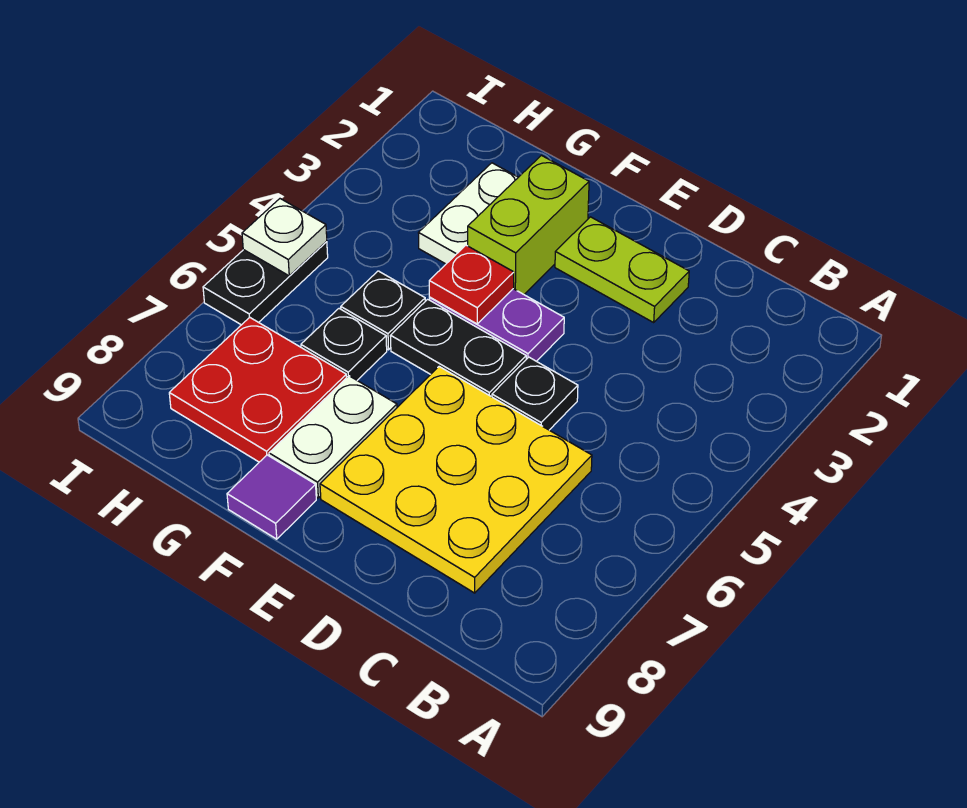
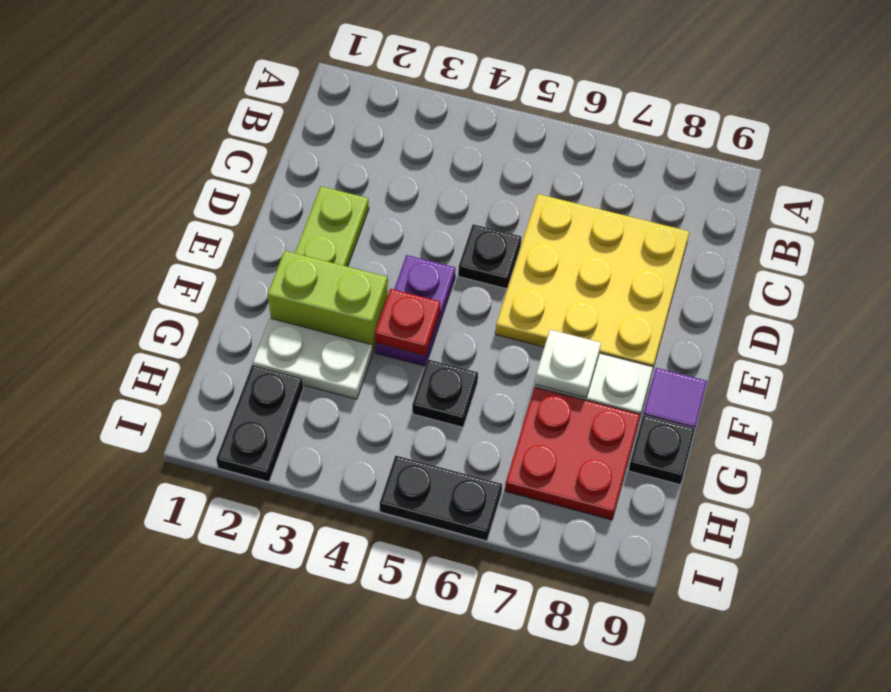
black plate E5:F5 level 1 -> black plate H2:I2 level 1
black plate G6 level 1 -> black plate G9 level 1
white plate I5 level 2 -> white plate F7 level 2

